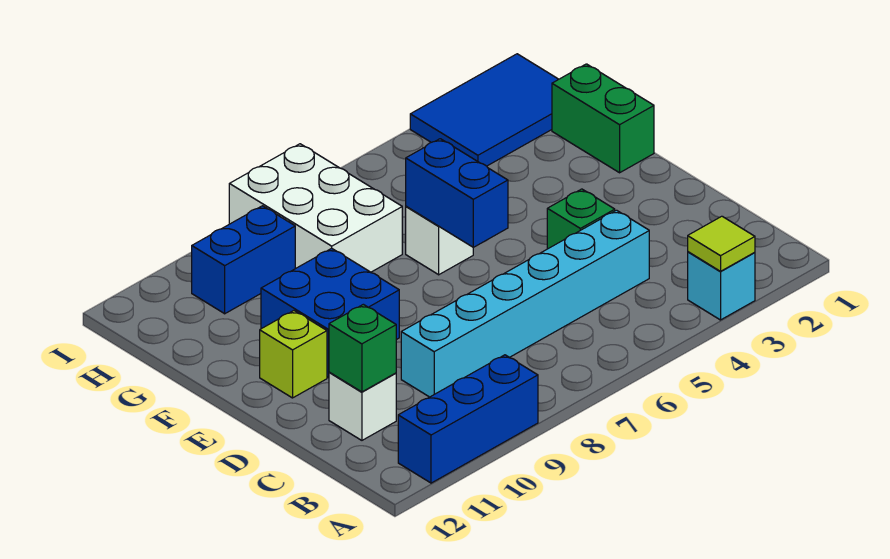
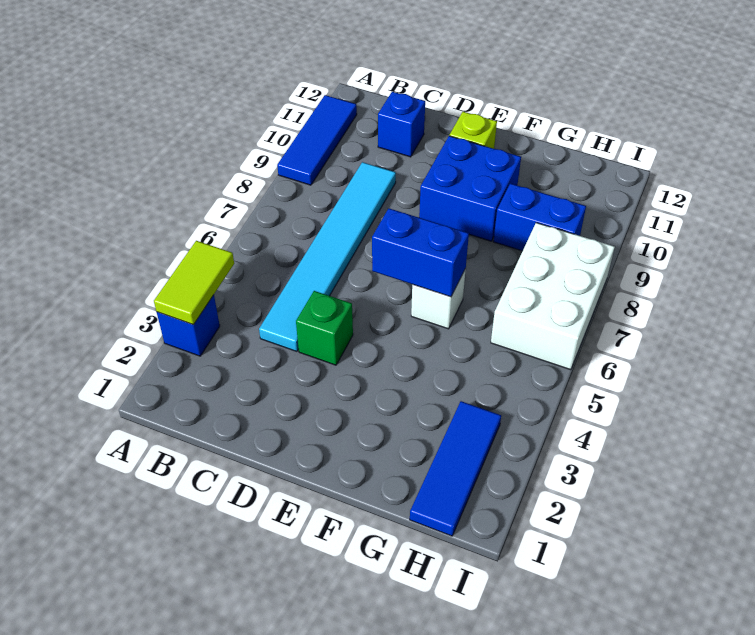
cyan brick A3 level 1 -> blue brick A3 level 1
lime tile A3 level 2 -> lime tile A3:A4 level 2
blue brick A9:A11 level 1 -> blue tile A9:A11 level 1
cyan brick C4:C9 level 1 -> cyan tile C4:C9 level 1
white brick C11 level 1 -> blue brick C11 level 1
green brick C11 level 2 -> none
green brick F1:G1 level 1 -> none
white brick G7:I8 level 1 -> white brick H6:I8 level 1
blue tile H1:I3 level 1 -> blue tile H1:H3 level 1
blue brick H9:H10 level 1 -> blue brick G9:H9 level 1

